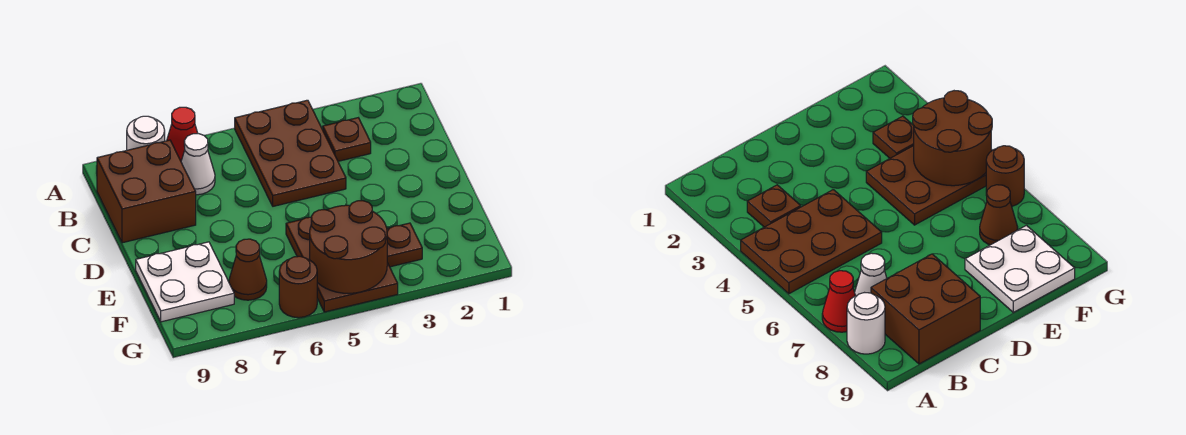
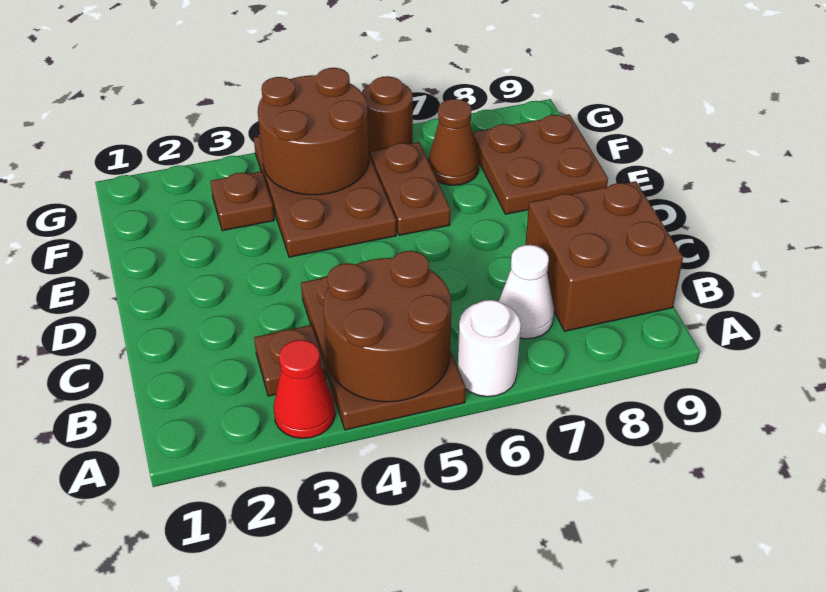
none -> brown round brick A4:B5 level 2
red cone A7 level 1 -> red cone A3 level 1
white round brick A8 level 1 -> white round brick A6 level 1
none -> brown plate E6:F6 level 1
white plate E8:F9 level 1 -> brown plate E8:F9 level 1

